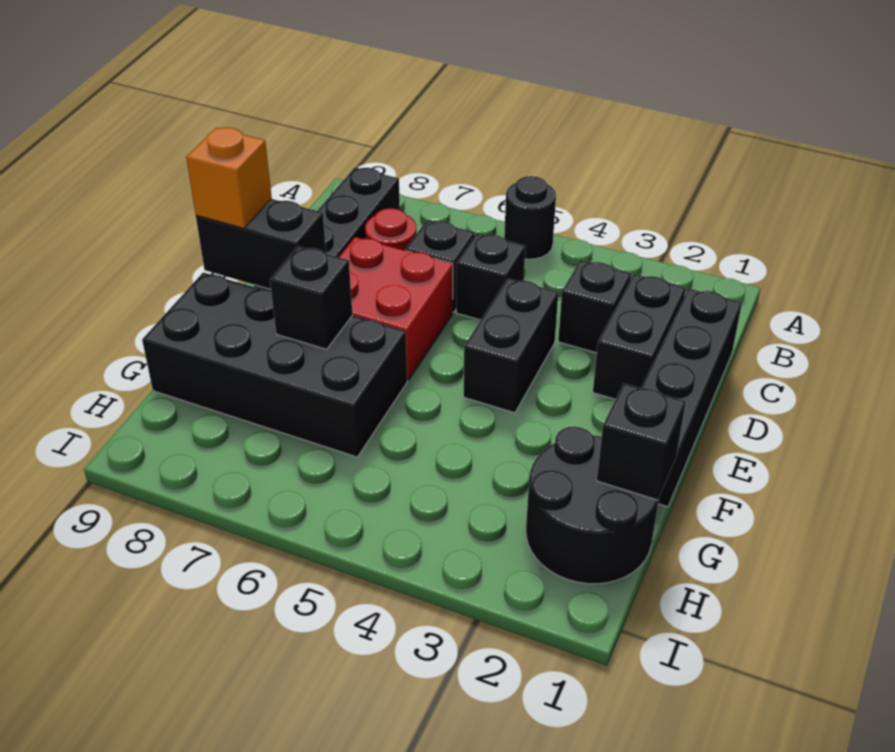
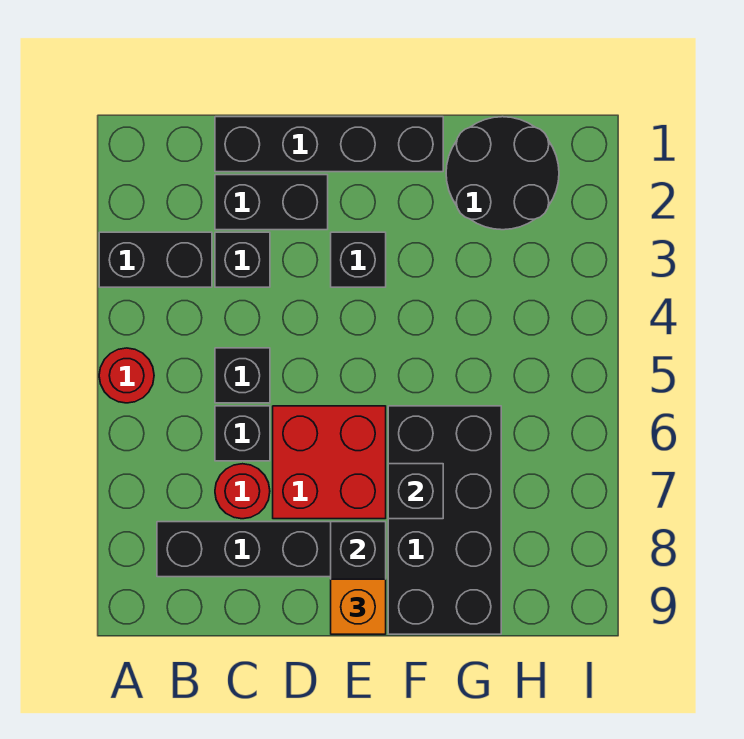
black round brick A5 level 1 -> red round brick A5 level 1
black brick D4:E4 level 1 -> black brick A3:B3 level 1
black brick G1 level 2 -> black brick E3 level 1

